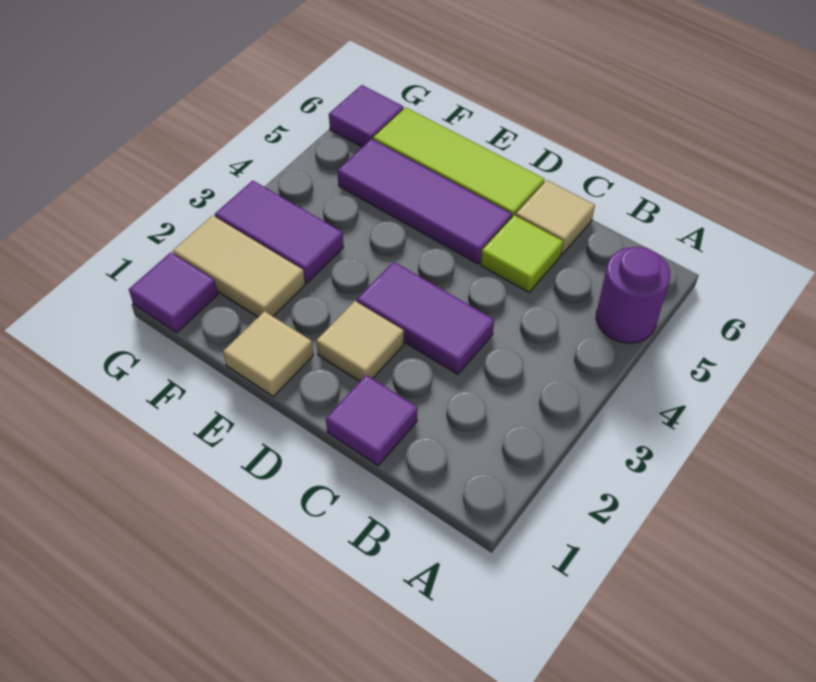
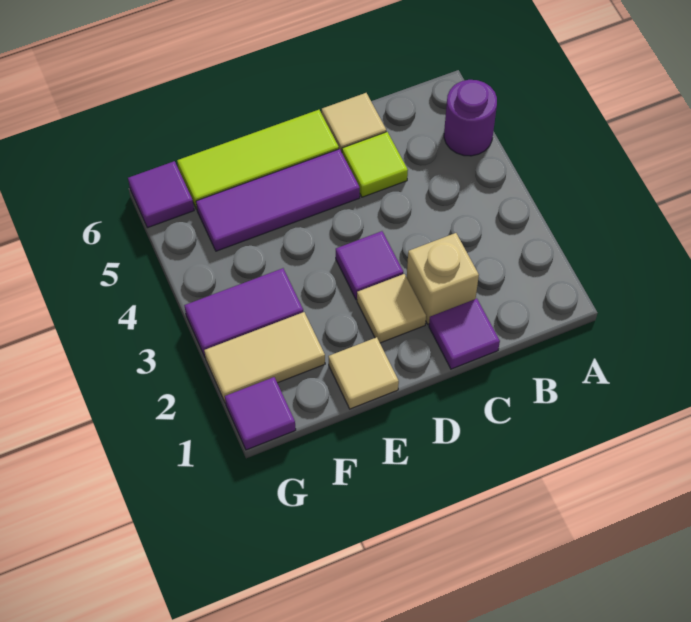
none -> tan brick C2 level 1
purple tile C3:D3 level 1 -> purple tile D3 level 1

